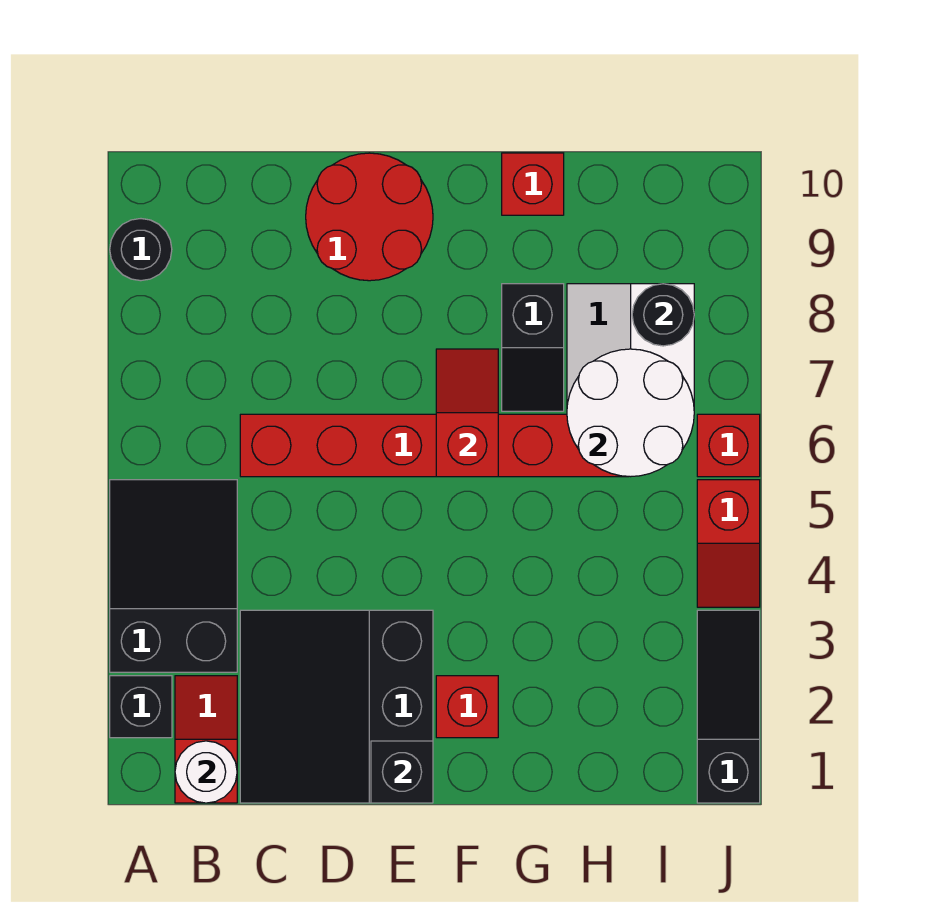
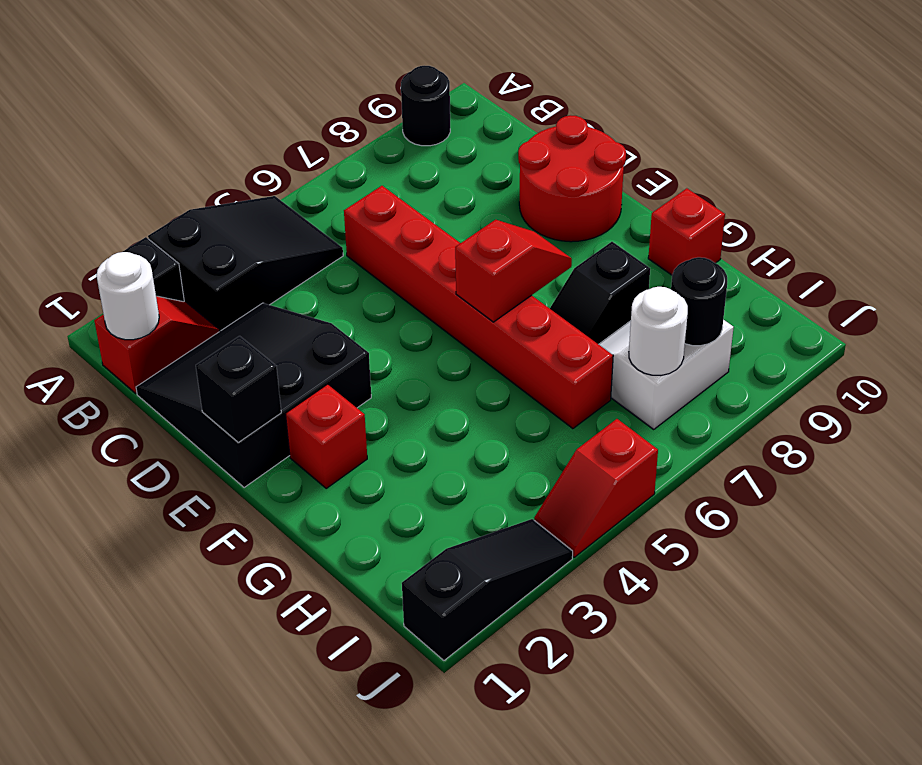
white round brick H6:I7 level 2 -> white round brick I7 level 2
red brick J6 level 1 -> none

